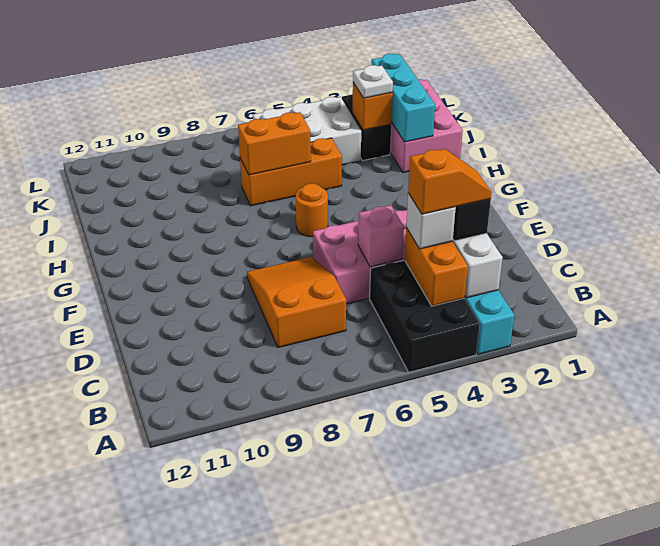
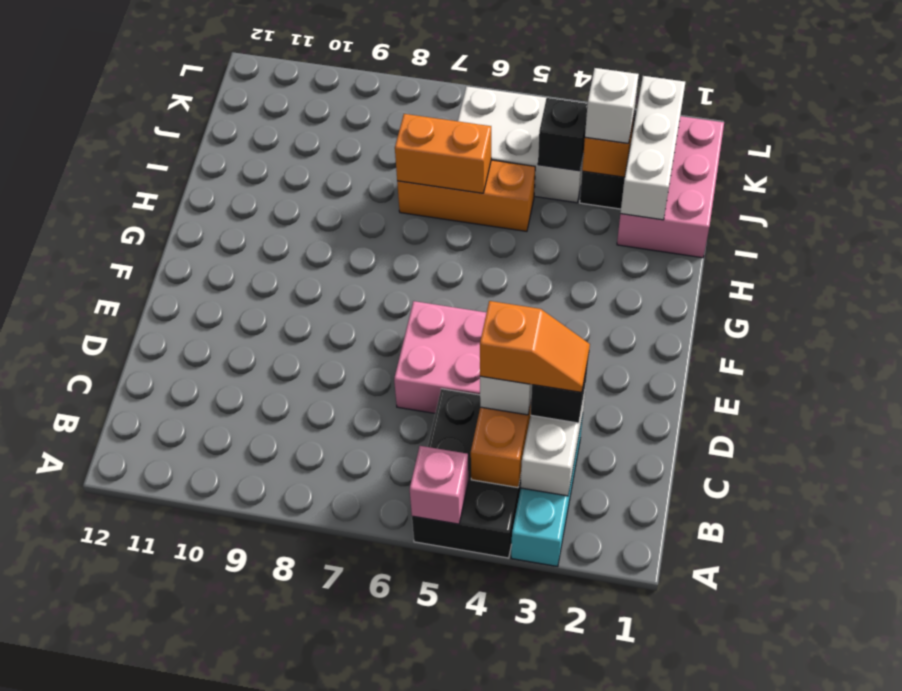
orange slope C7:E8 level 1 top C -> none
pink brick D5 level 2 -> pink brick A5 level 2
orange round brick G6 level 1 -> none
cyan brick I2:K2 level 2 -> white brick I2:K2 level 2
white plate J3 level 3 -> white brick J3 level 3
none -> black brick J4 level 2

